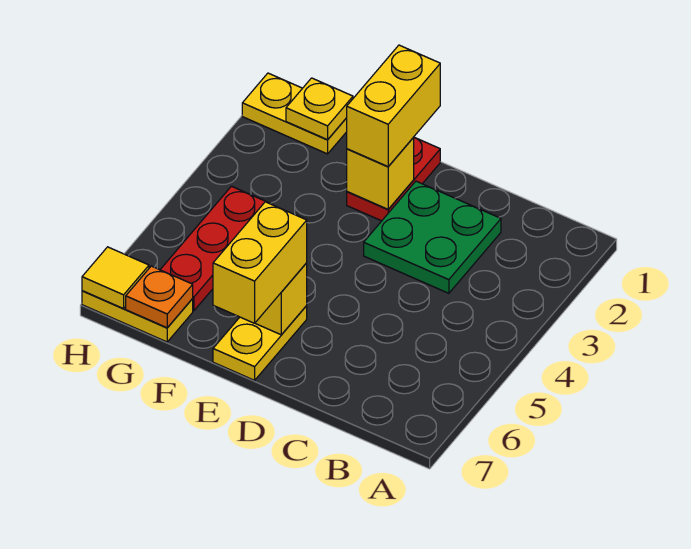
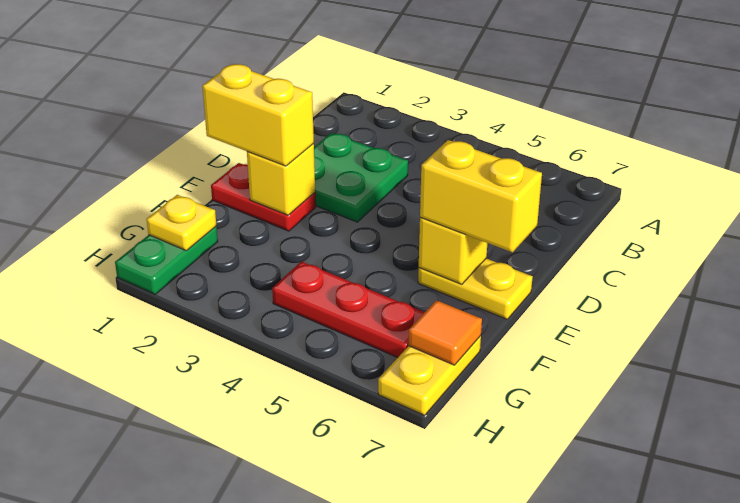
yellow plate G1:H1 level 1 -> green plate G1:H1 level 1
orange plate G7 level 2 -> orange tile G7 level 2
yellow tile H7 level 2 -> none

